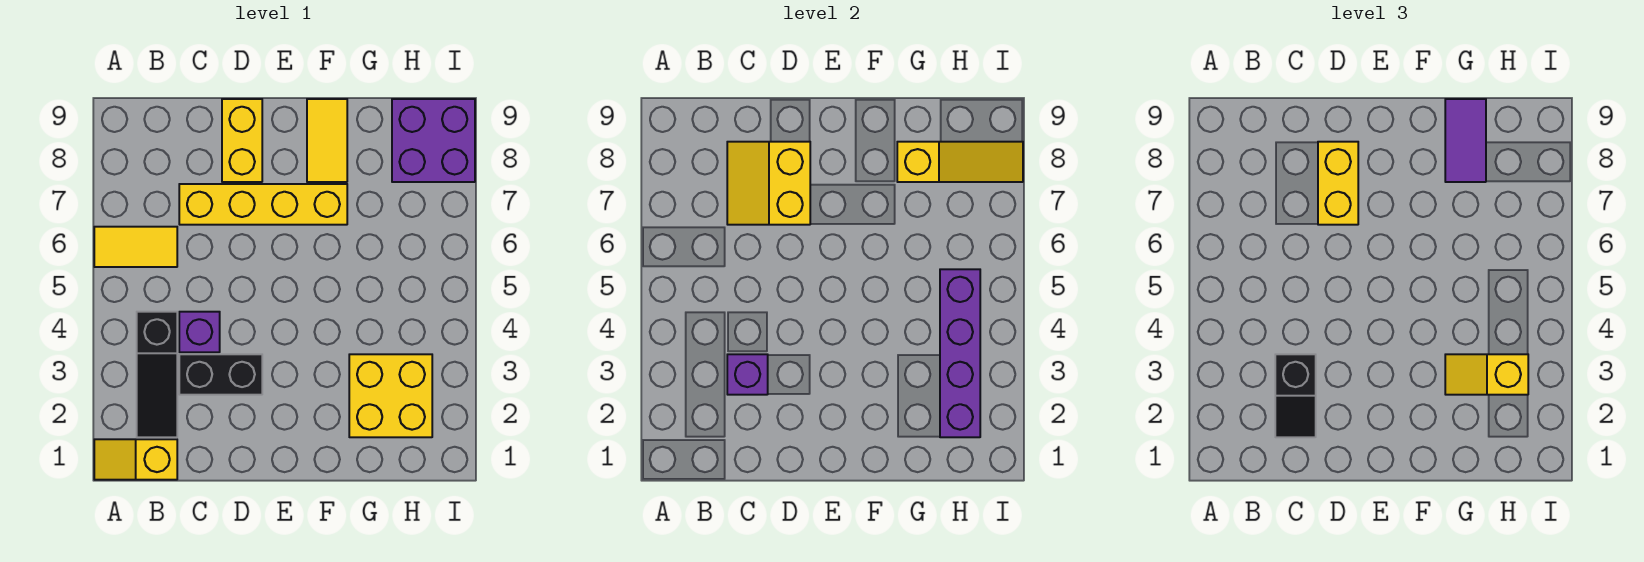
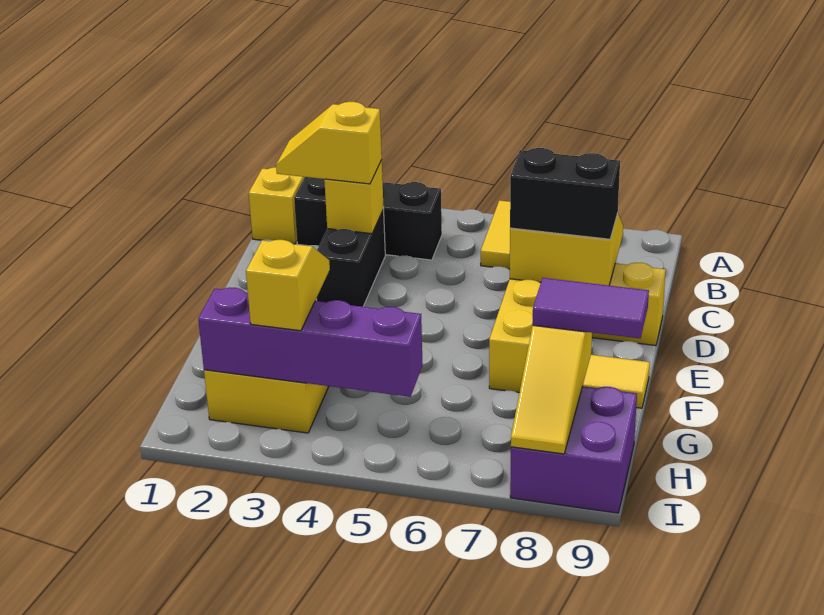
black slope B2:B4 level 1 top 4 -> black brick B2:B4 level 1
black slope C2:C3 level 3 top 3 -> yellow slope C2:C3 level 3 top 3
purple brick C3 level 2 -> yellow brick C3 level 2
purple brick C4 level 1 -> none
yellow brick D7:D8 level 3 -> black brick D7:D8 level 3

